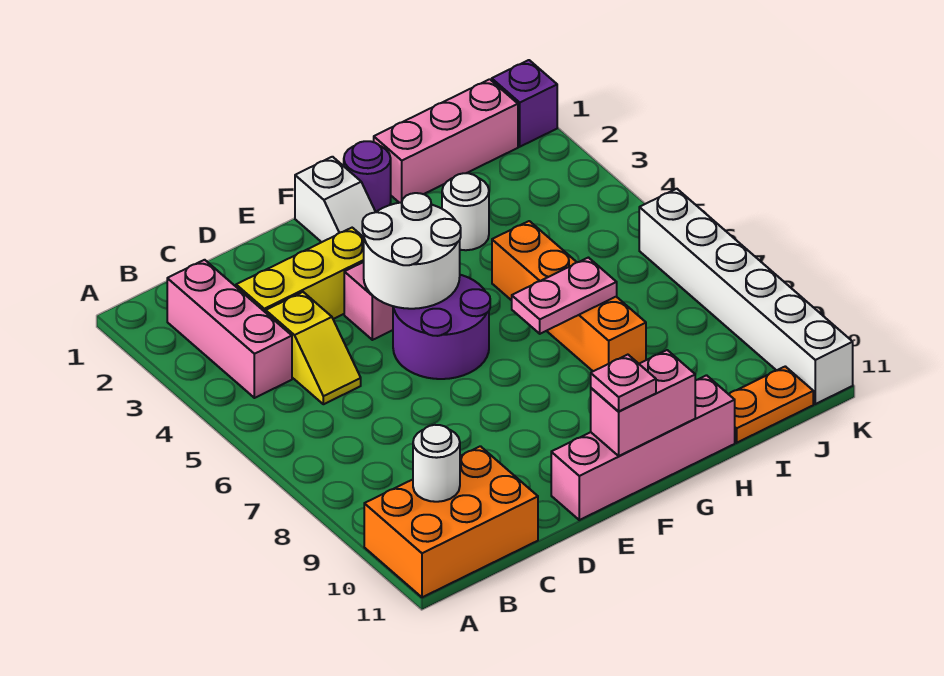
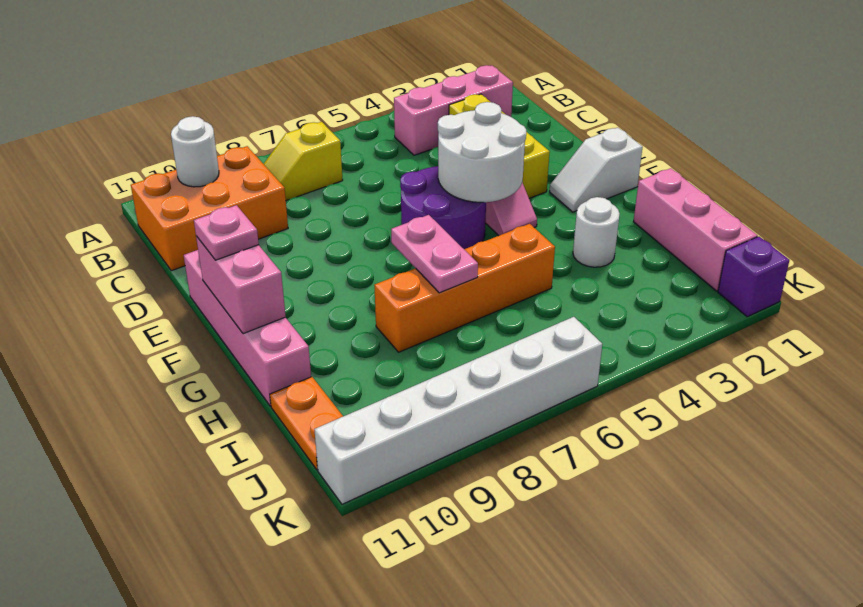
orange brick A10:C11 level 1 -> orange brick B9:C11 level 1
yellow slope C4:C5 level 1 top 4 -> yellow slope B7:B8 level 1 top 7
purple round brick G1 level 1 -> none

